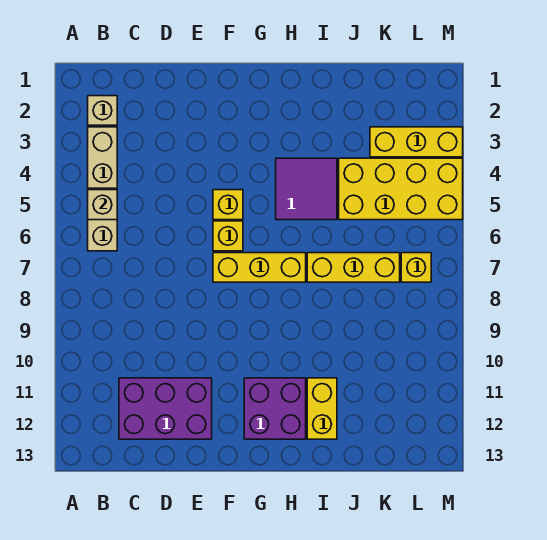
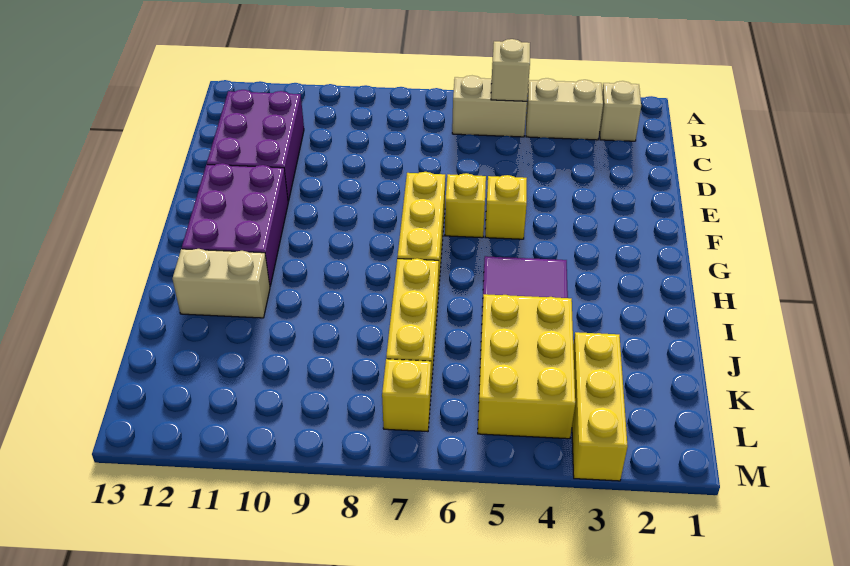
purple brick G11:H12 level 1 -> purple brick F11:H12 level 1
yellow brick I11:I12 level 1 -> tan brick I11:I12 level 1
yellow brick J4:M5 level 1 -> yellow brick J4:L5 level 1

